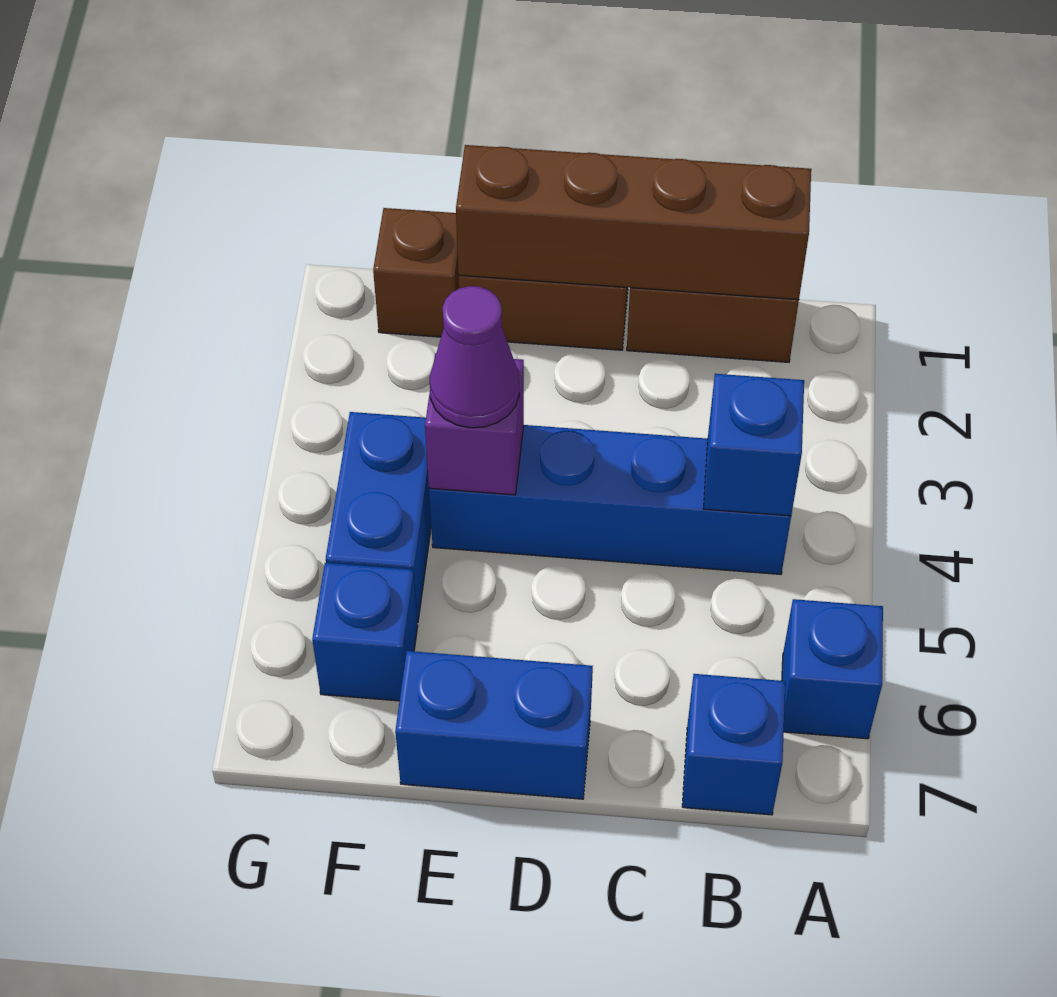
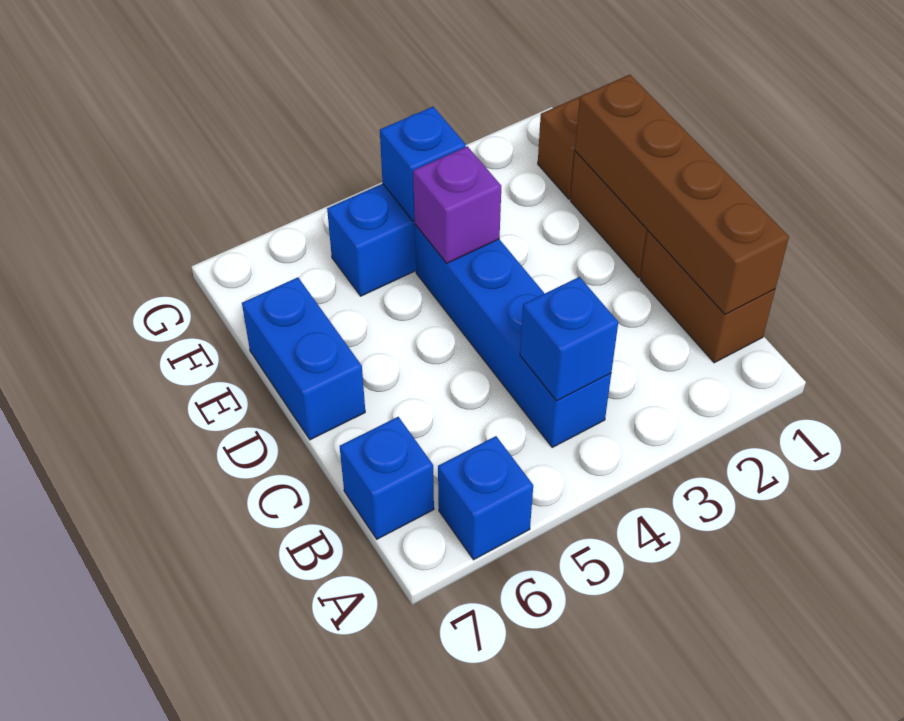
purple cone E4 level 3 -> none
blue brick F6 level 1 -> blue brick F4 level 2

